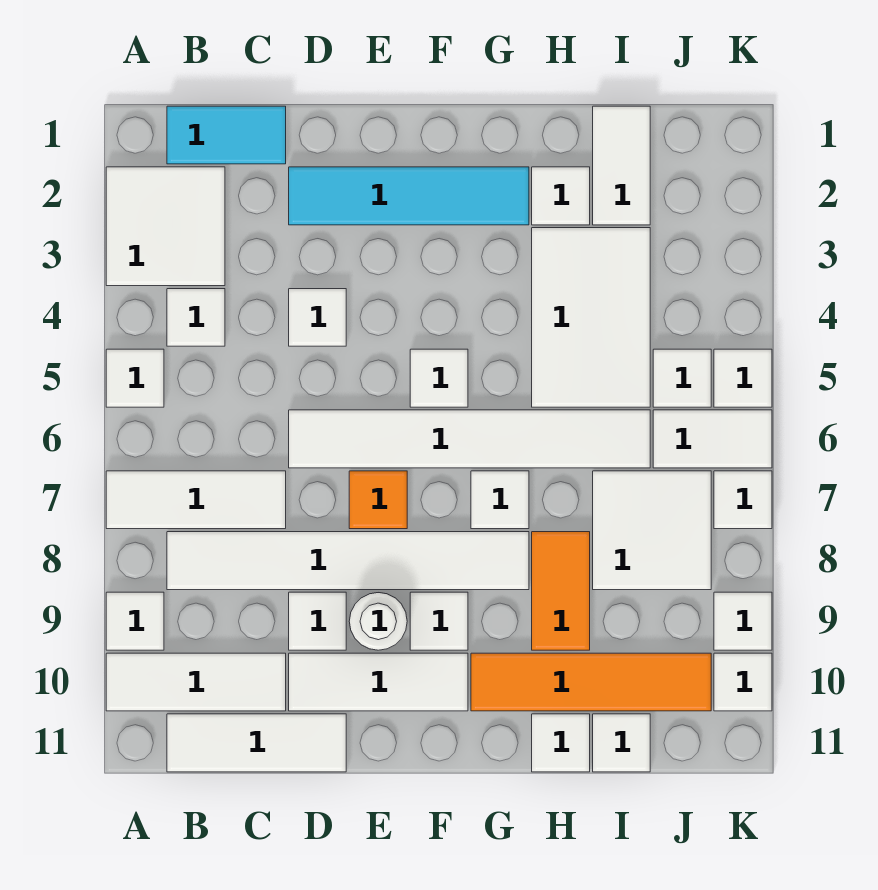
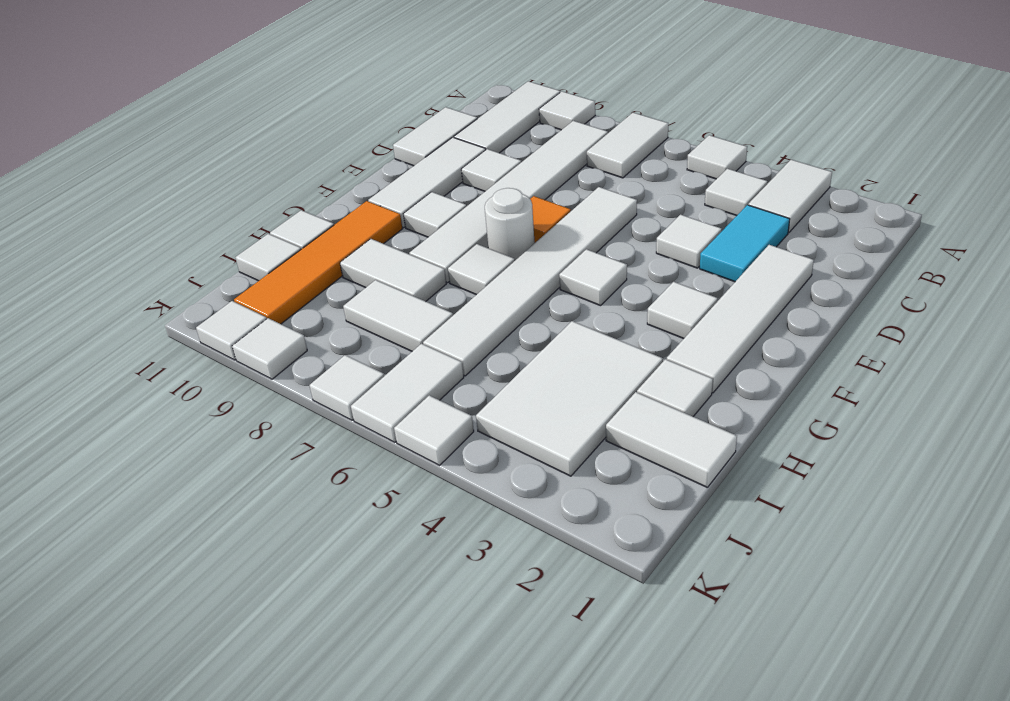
white tile A2:B3 level 1 -> white tile A3:B3 level 1
white tile A7:C7 level 1 -> white tile A7:B7 level 1
cyan tile B1:C1 level 1 -> cyan tile C3:D3 level 1
white tile B11:D11 level 1 -> white tile C11:D11 level 1
cyan tile D2:G2 level 1 -> white tile D2:G2 level 1
white round brick E9 level 1 -> white round brick F7 level 1
white tile H3:I5 level 1 -> white tile H3:J4 level 1
orange tile H8:H9 level 1 -> white tile H8:H9 level 1
white tile I7:J8 level 1 -> white tile I7:I8 level 1
white tile J5 level 1 -> white tile F3 level 1

